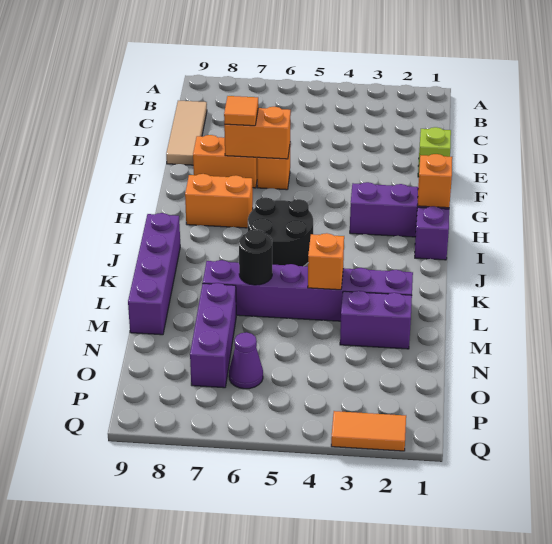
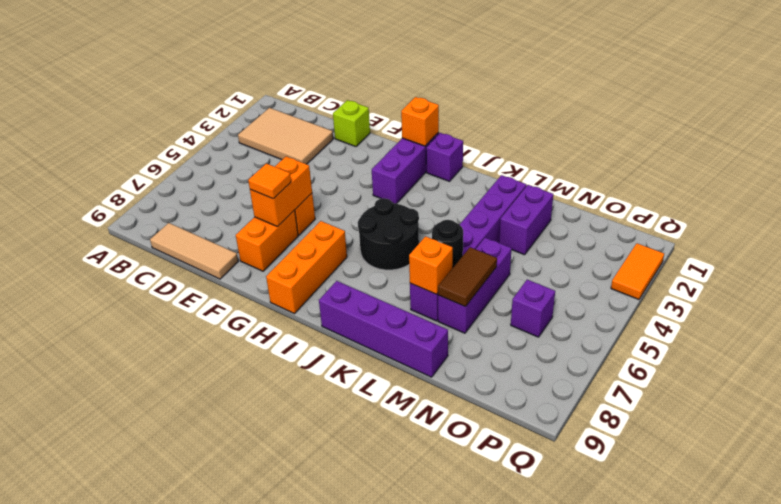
none -> tan tile B2:D3 level 1
orange brick H7:H8 level 1 -> orange brick H7:H9 level 1
orange brick L4 level 2 -> orange brick L7 level 2
none -> brown tile M6:M7 level 2
purple brick M7:O7 level 1 -> purple brick M5:M7 level 1
purple cone O6 level 1 -> purple brick O6 level 1

